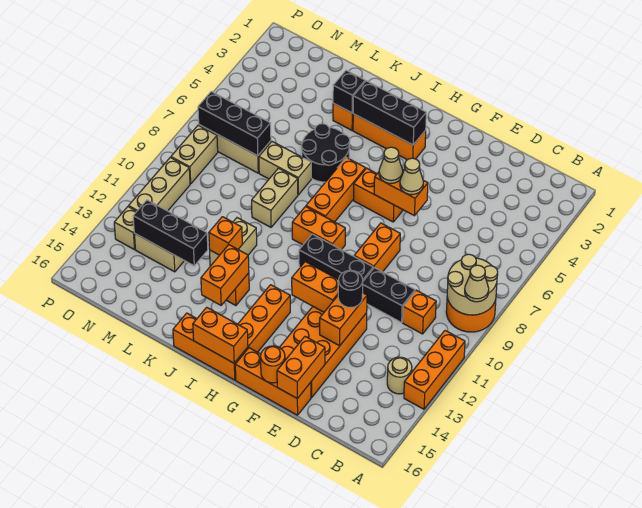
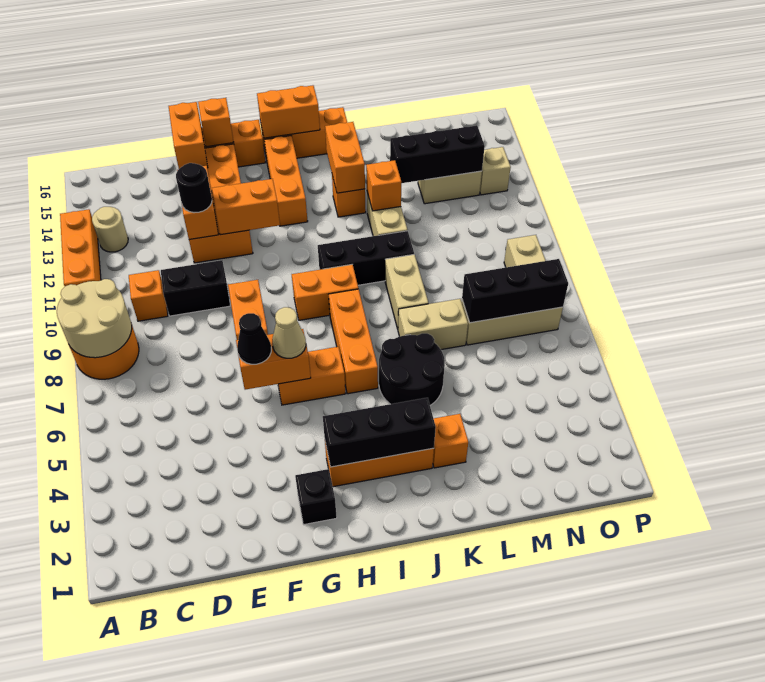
tan cone A9 level 3 -> none
tan cone F6 level 3 -> black cone F6 level 3
black brick F10:H10 level 1 -> black brick I10:K10 level 1
orange round brick F16 level 2 -> orange brick F16 level 2
black brick K3 level 2 -> black brick G2 level 1
tan brick O10:O12 level 1 -> none

